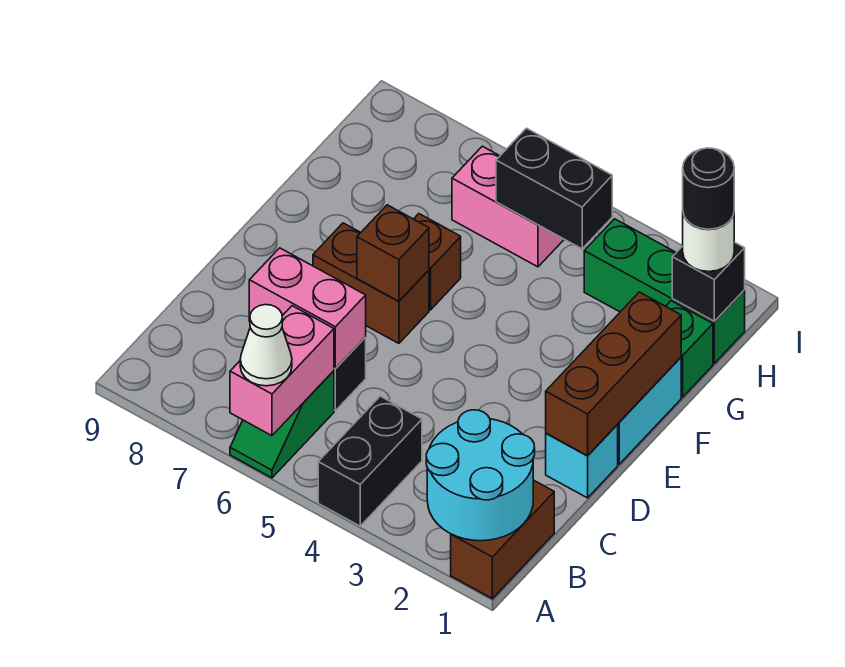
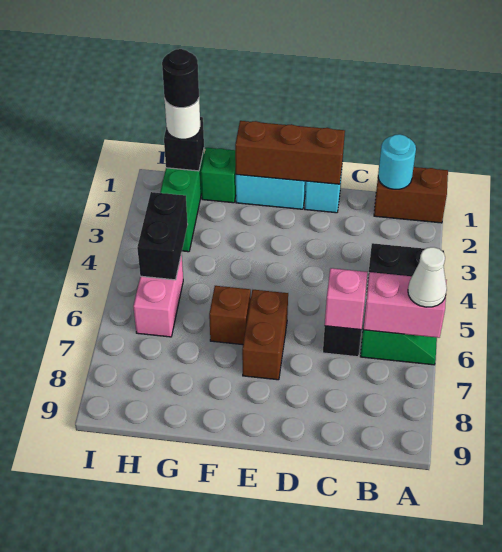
cyan round brick A1:B2 level 2 -> cyan round brick B1 level 2
pink brick C6:C7 level 2 -> pink brick C6 level 2
brown brick E6 level 2 -> none

